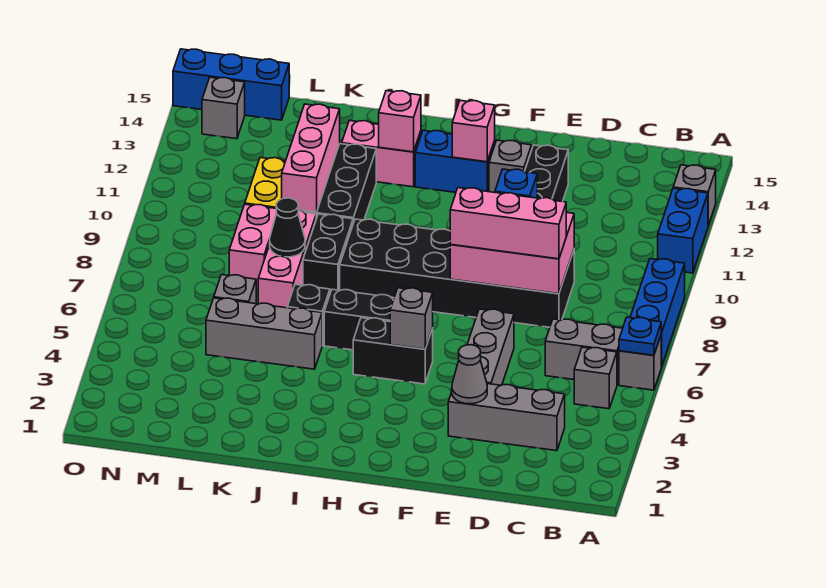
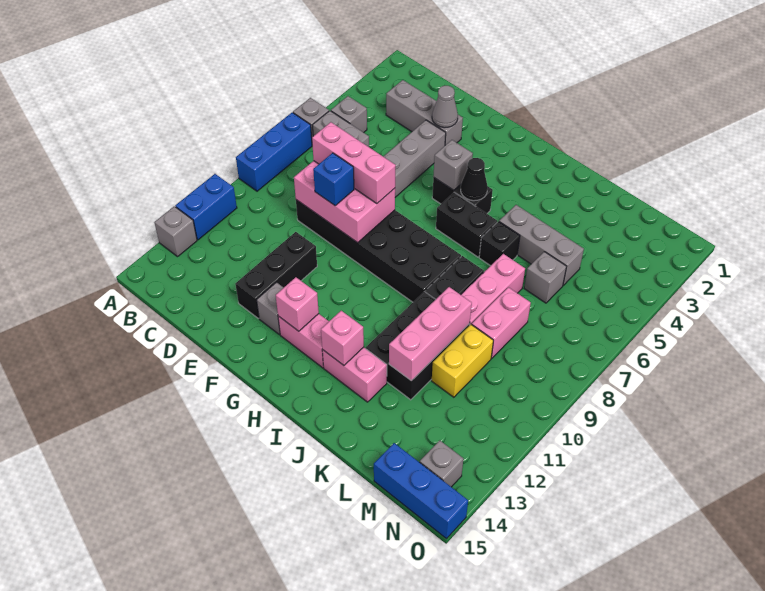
blue plate A6 level 2 -> none
blue brick G13:H13 level 1 -> pink brick G13:H13 level 1
black cone K8 level 2 -> black cone H5 level 2

